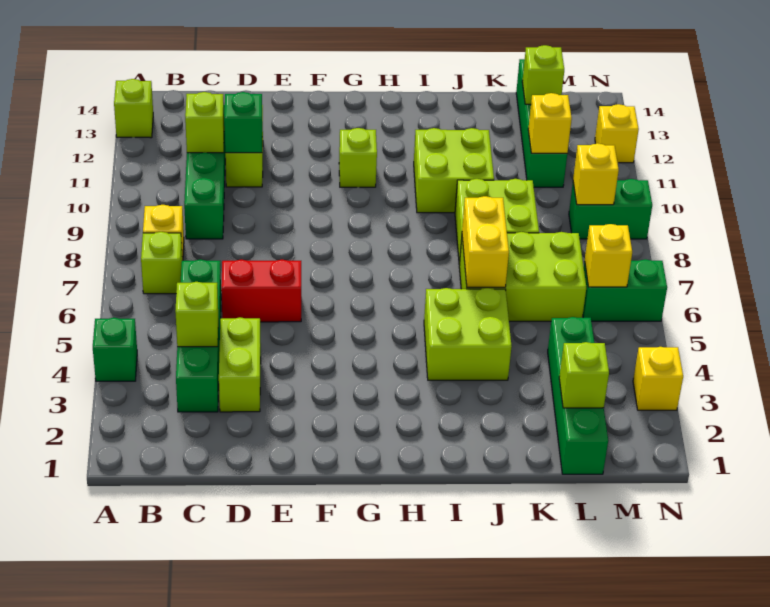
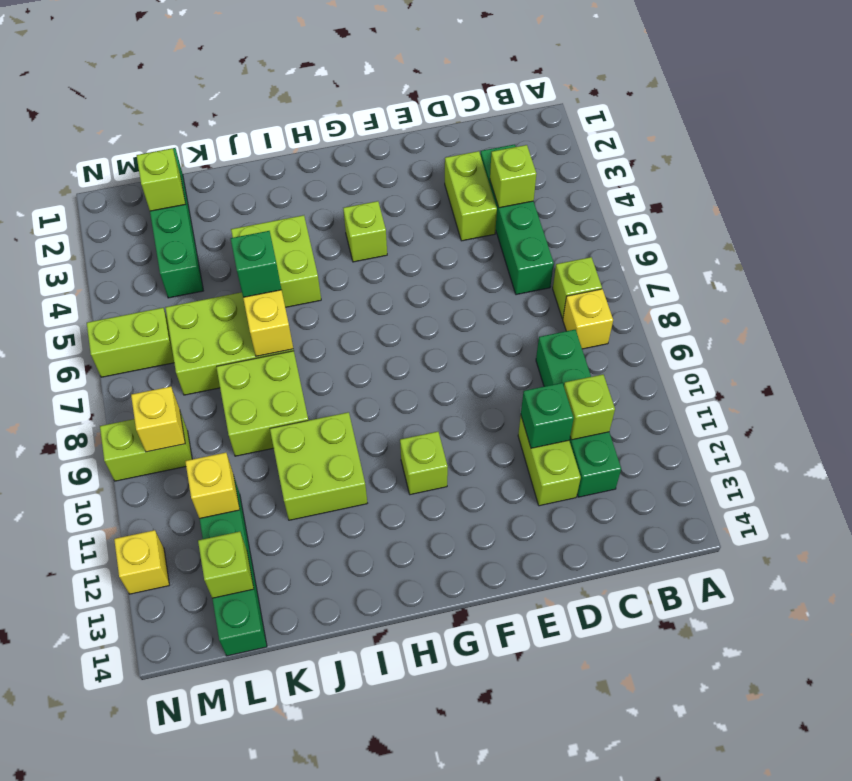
green brick A4 level 1 -> green brick J6 level 3
lime brick A13 level 1 -> lime brick G4 level 1
red brick D6:E6 level 1 -> none
green brick M6:N6 level 1 -> lime brick M6:N6 level 1
yellow brick M6 level 2 -> none
green brick M9:N9 level 1 -> lime brick M9:N9 level 1
yellow brick N3 level 1 -> none

